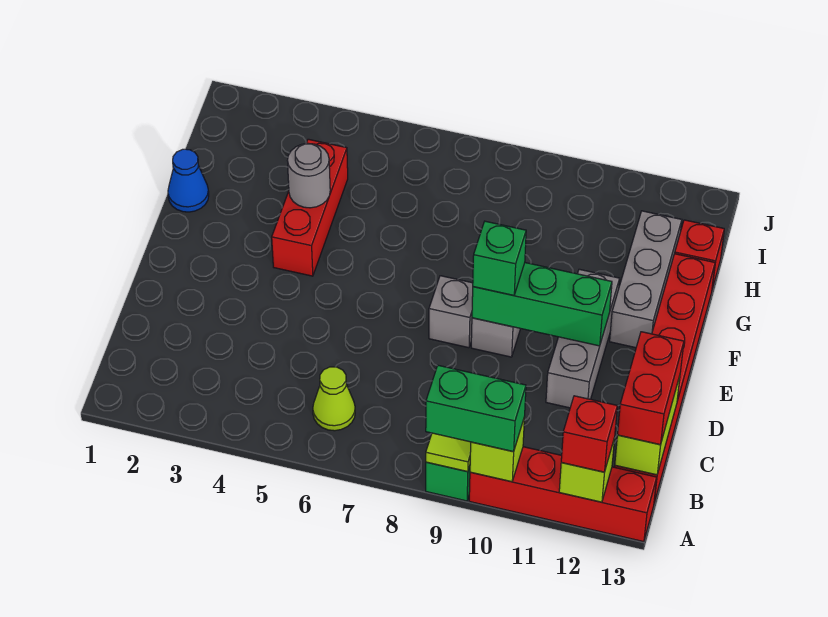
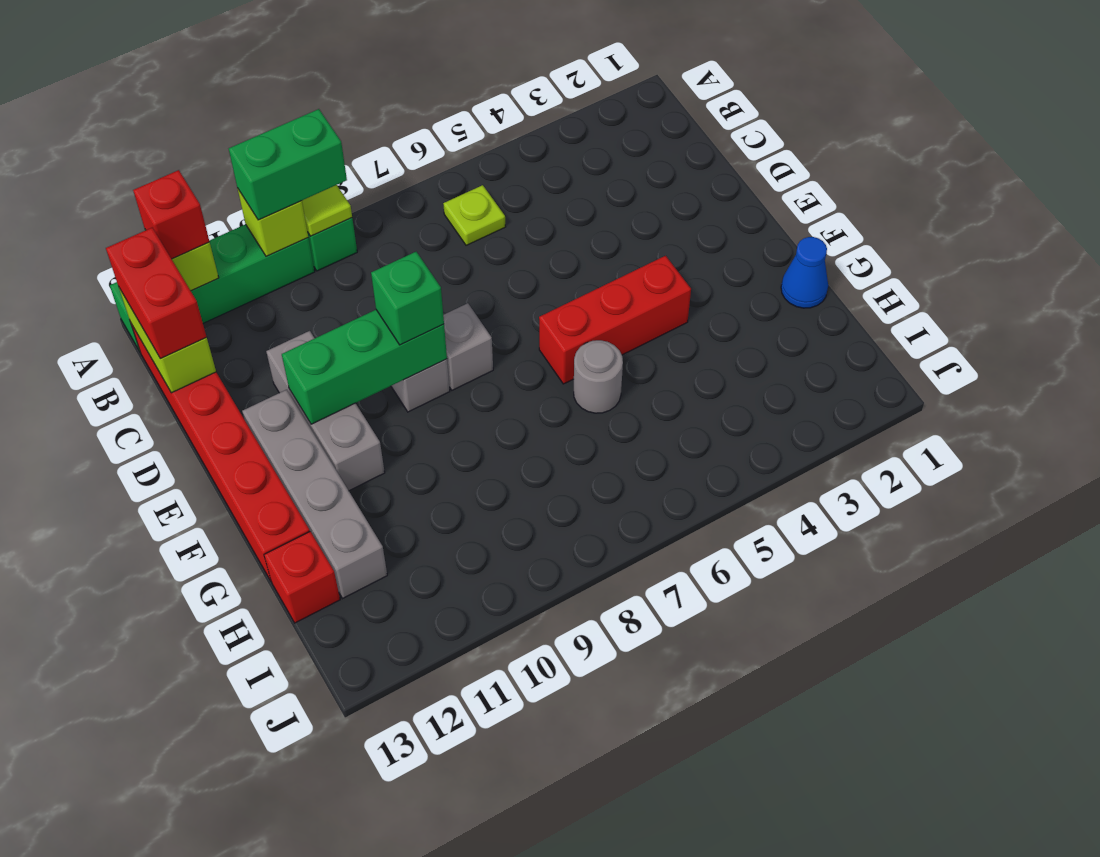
red brick A10:A13 level 1 -> green brick A10:A13 level 1
lime cone B6 level 1 -> lime plate B6 level 1
red brick F4:H4 level 1 -> red brick F4:F6 level 1
grey brick F12:H12 level 1 -> grey brick E12:H12 level 1
grey round brick G4 level 2 -> grey round brick G6 level 1

